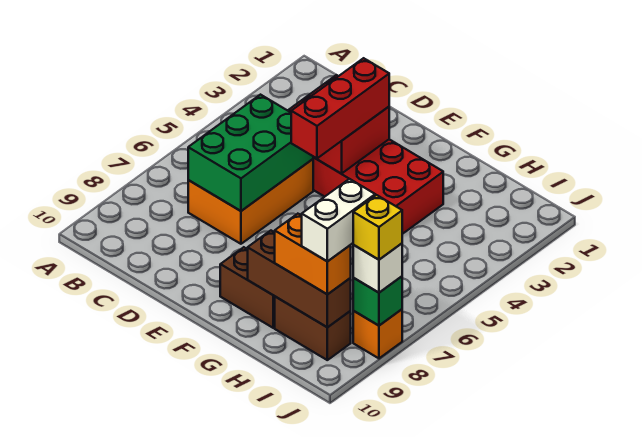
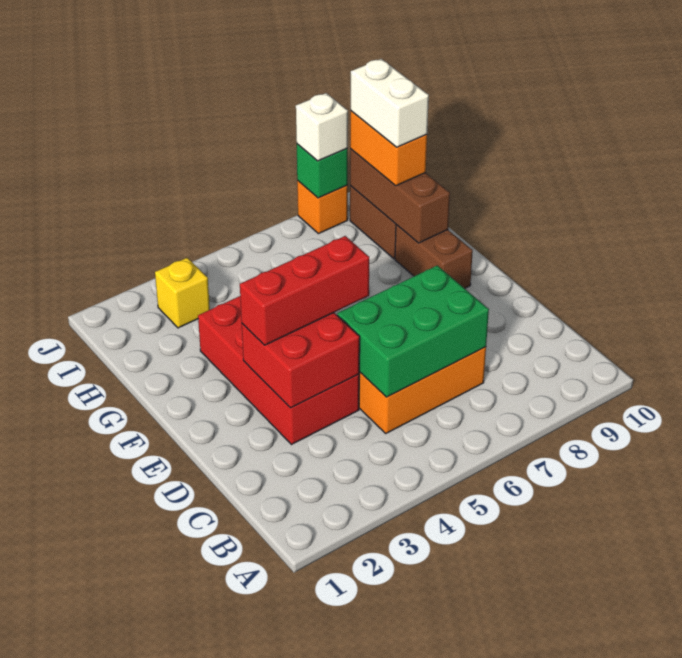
white brick I8:I9 level 4 -> white brick H9:I9 level 4
yellow brick J8 level 4 -> yellow brick I3 level 1

